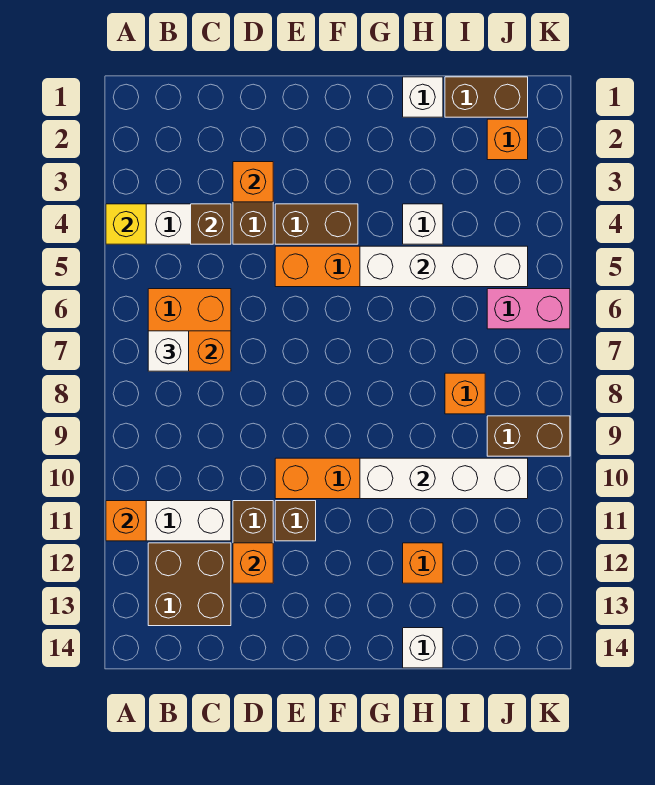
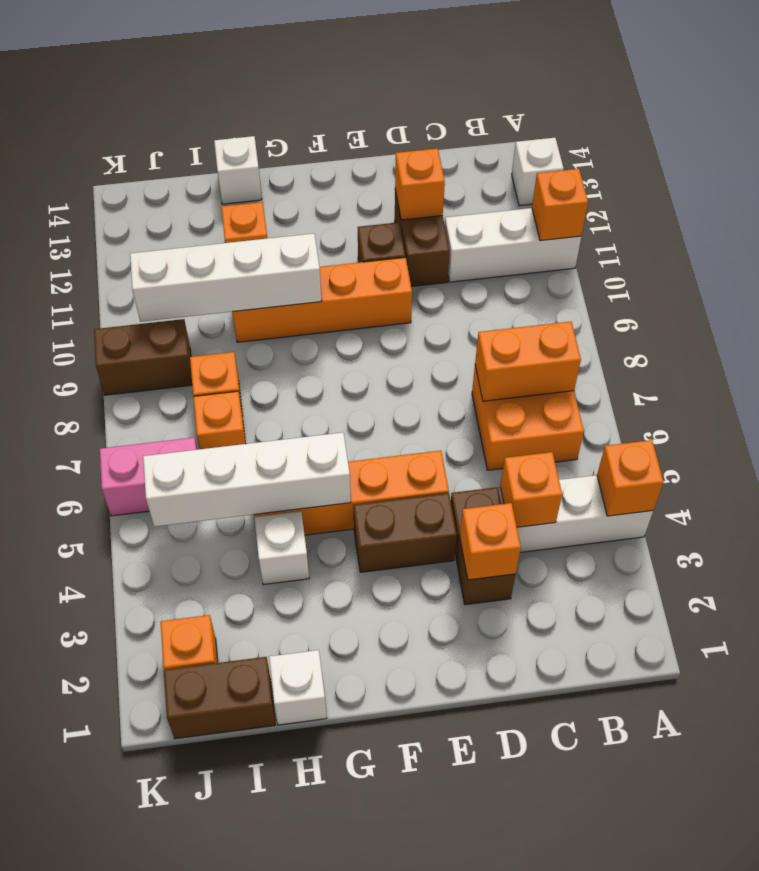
yellow brick A4 level 2 -> orange brick A4 level 2
white brick B7 level 3 -> white brick A13 level 1
brown brick B12:C13 level 1 -> none
brown brick C4 level 2 -> orange brick C4 level 2
none -> orange brick I7 level 1

